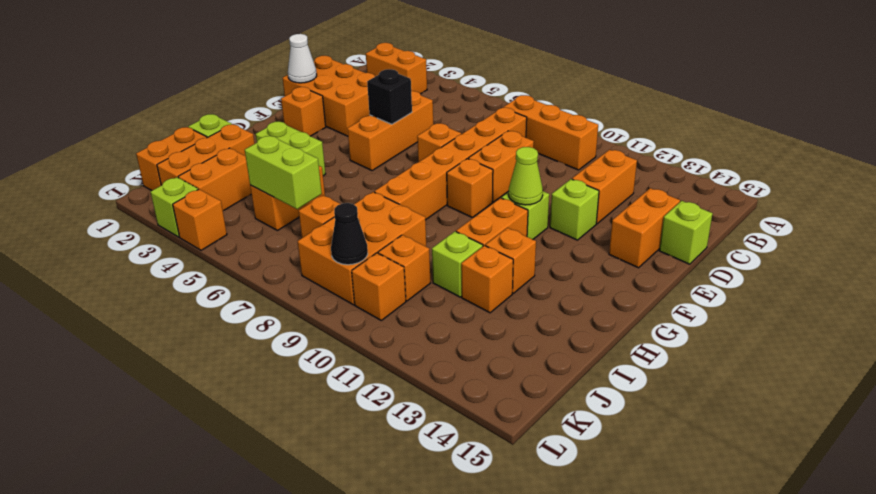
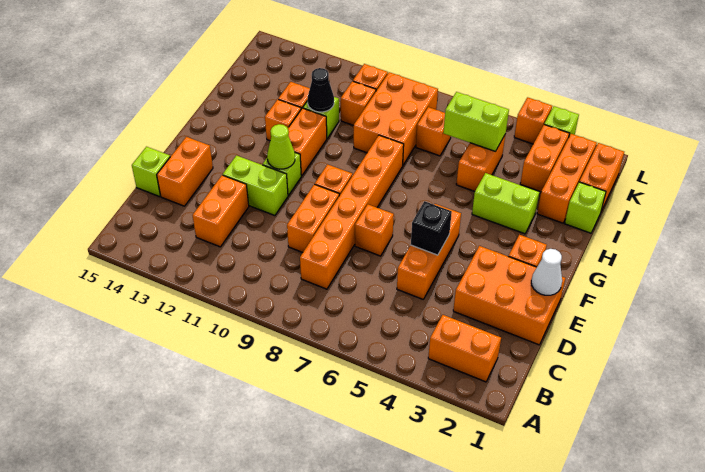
orange brick B8:B10 level 1 -> none
lime brick E12 level 1 -> lime brick E11:E12 level 1
black cone K9 level 2 -> black cone I11 level 2

